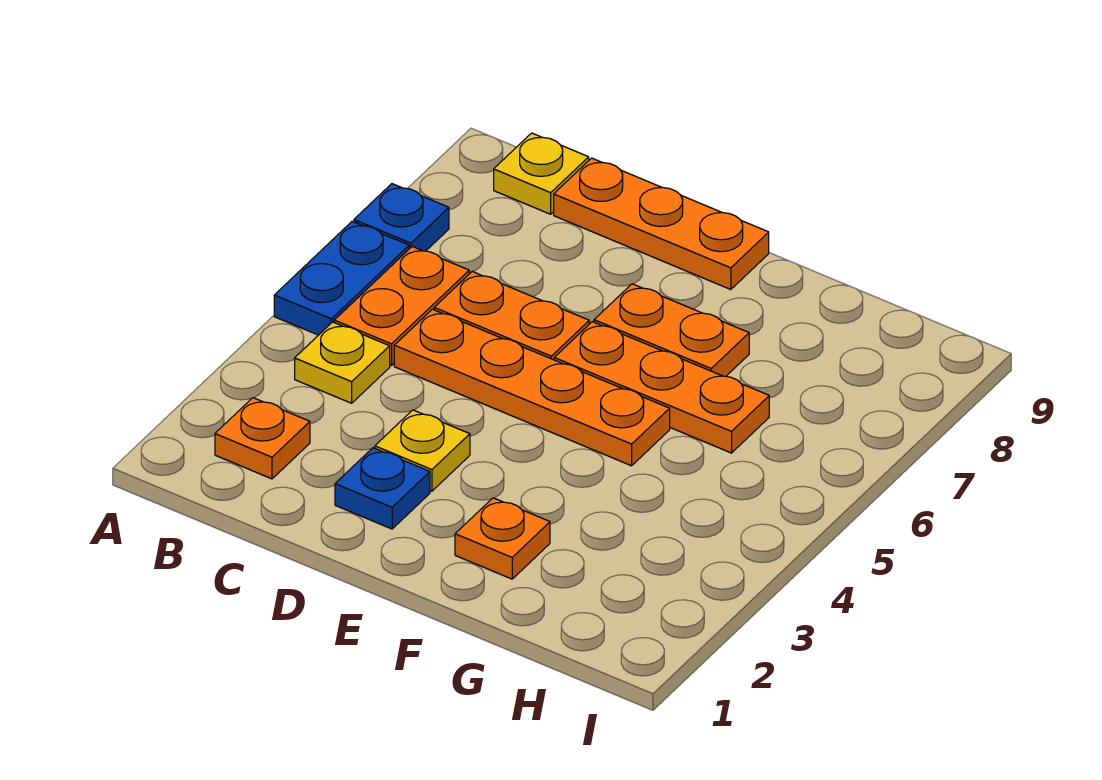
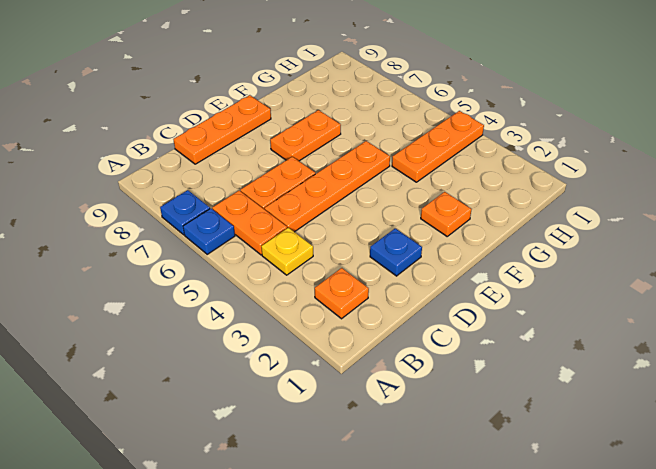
blue plate A5:A6 level 1 -> blue plate A6 level 1
yellow plate B9 level 1 -> none
yellow plate D3 level 1 -> none
orange plate E6:G6 level 1 -> orange plate G4:I4 level 1

